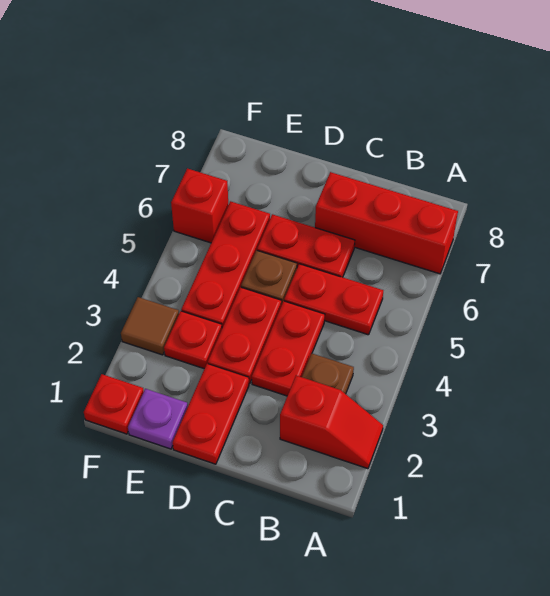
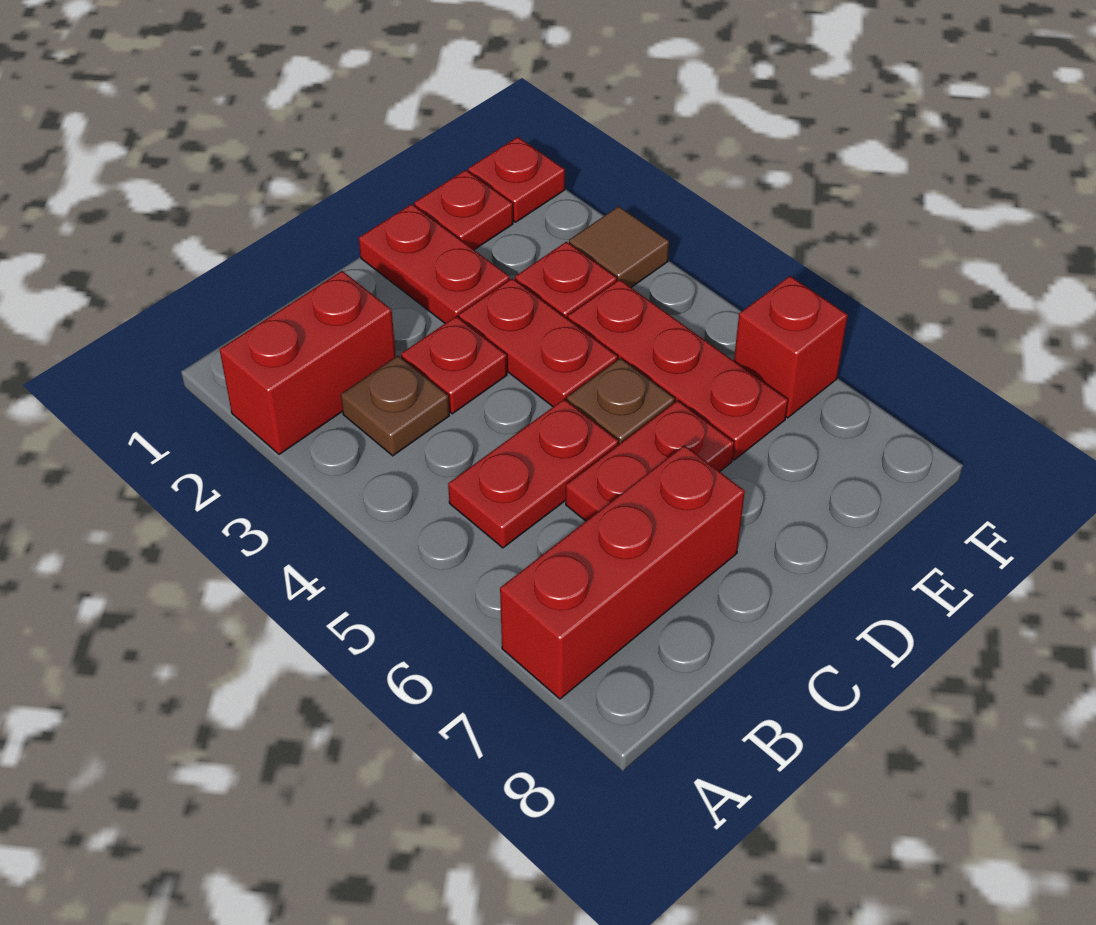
red slope A2:B2 level 1 top B -> red brick A2:B2 level 1
red plate C3:C4 level 1 -> red plate C3 level 1
purple plate E1 level 1 -> red plate E1 level 1

